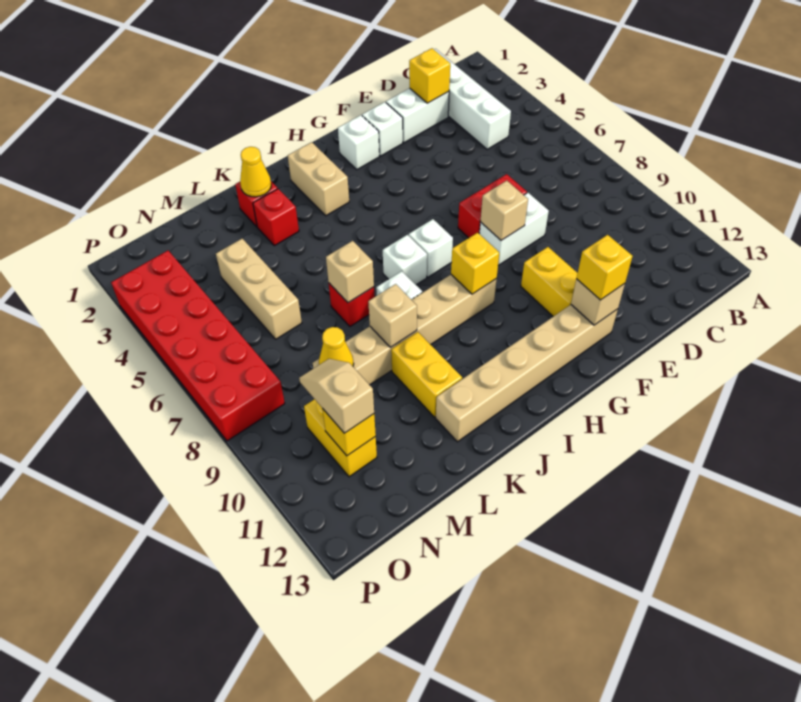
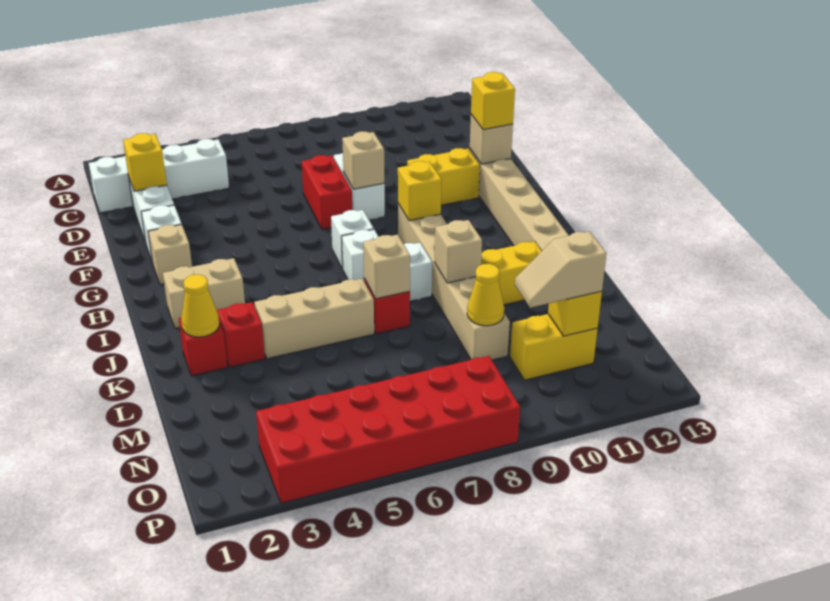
white brick G2 level 1 -> tan brick G2 level 1
tan brick M4:M6 level 1 -> tan brick K4:K6 level 1

